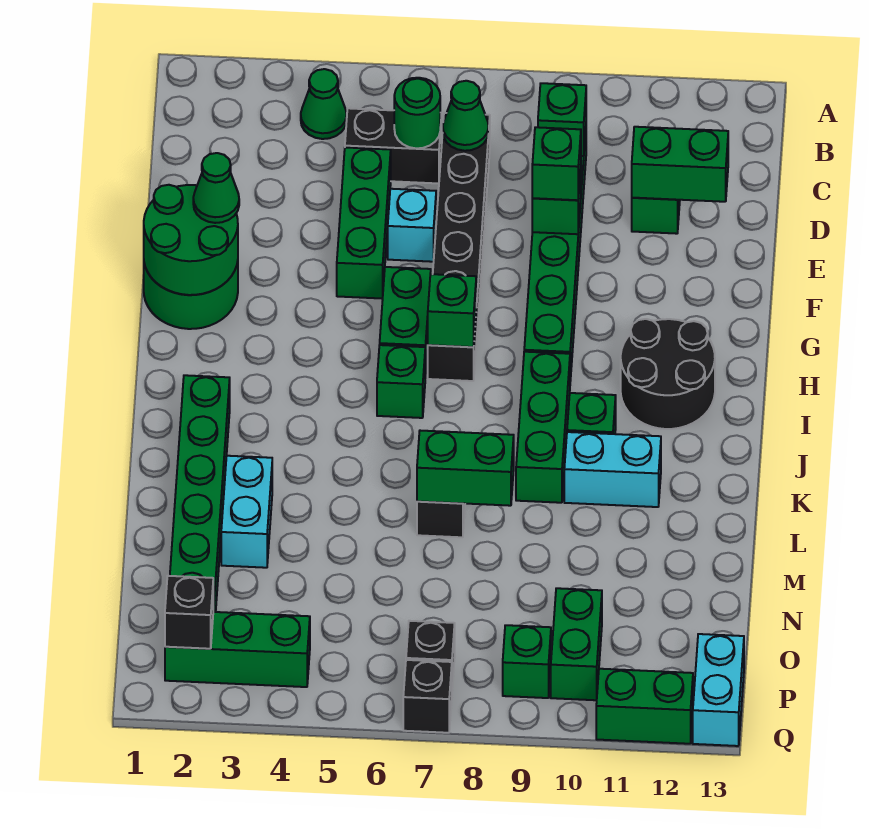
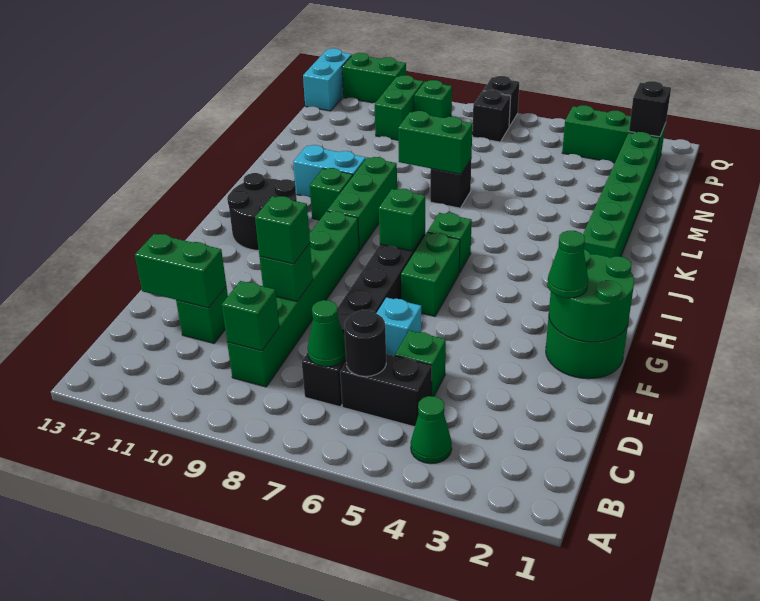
green round brick C6 level 2 -> black round brick C6 level 2
green brick D5:F5 level 1 -> green brick D5 level 1
cyan brick L3:M3 level 1 -> none

